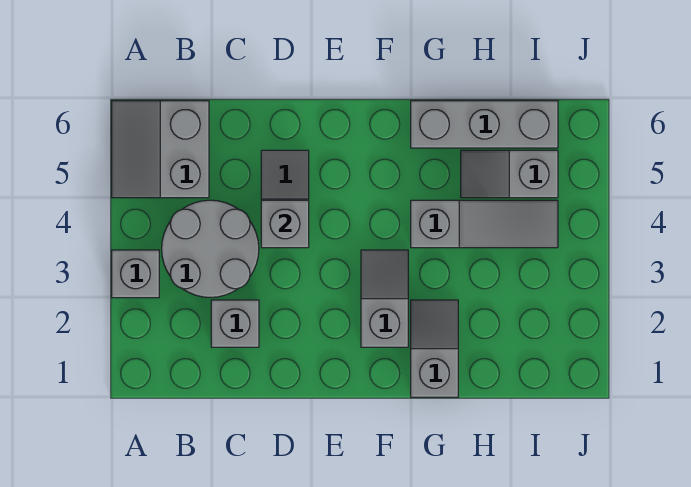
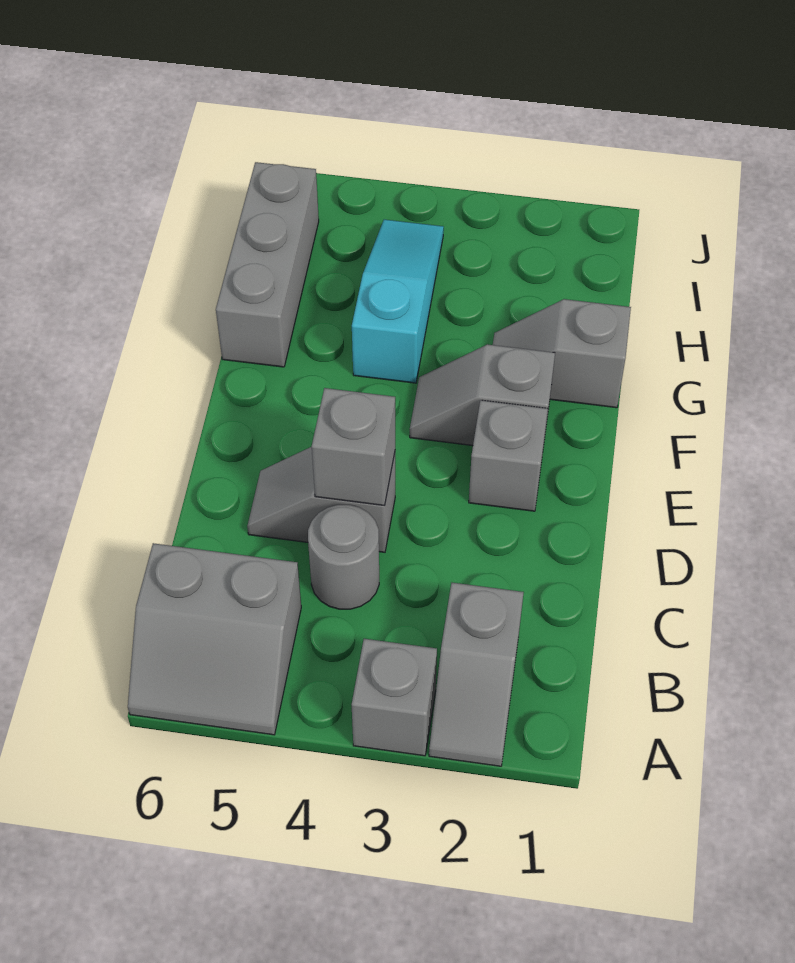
grey round brick B3:C4 level 1 -> grey round brick C4 level 1
grey brick C2 level 1 -> grey brick E2 level 1
grey slope G4:I4 level 1 top G -> cyan slope G4:I4 level 1 top G
grey slope H5:I5 level 1 top I -> grey slope A2:B2 level 1 top B

